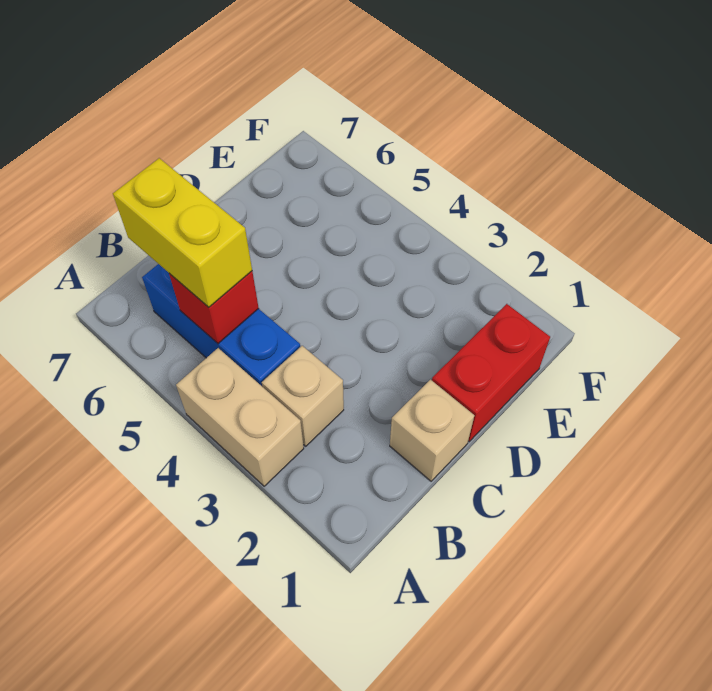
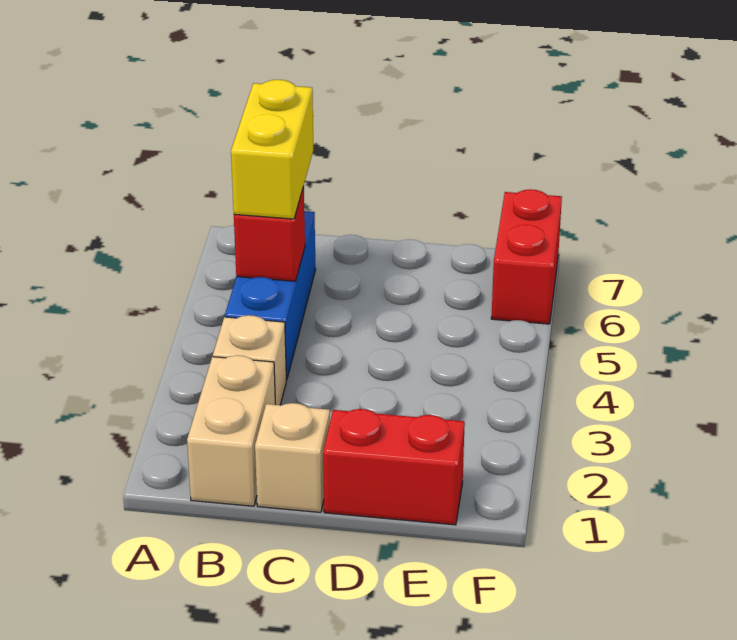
tan brick A3:A4 level 1 -> tan brick B1:B2 level 1
none -> red brick F6:F7 level 1

